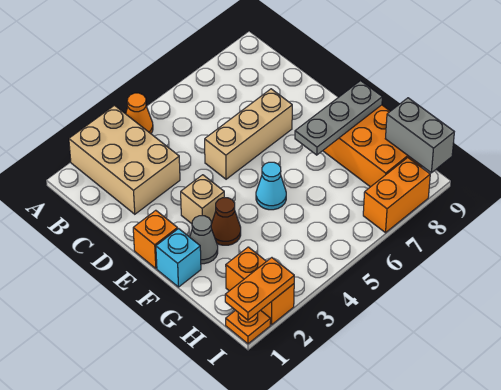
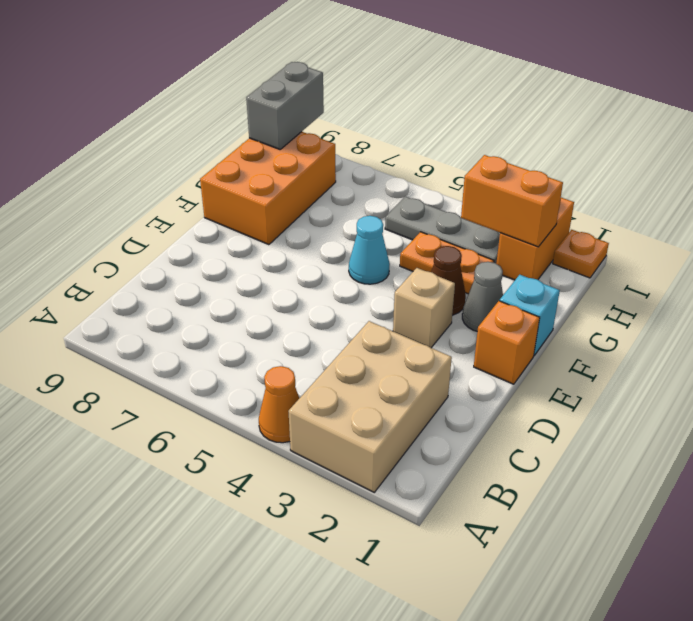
tan brick D5:D7 level 1 -> none
grey plate F7:F9 level 2 -> grey plate H3:H5 level 1
orange plate I1:I2 level 2 -> orange plate G3:G4 level 1
orange brick I7:I8 level 1 -> orange brick H2:H3 level 2

